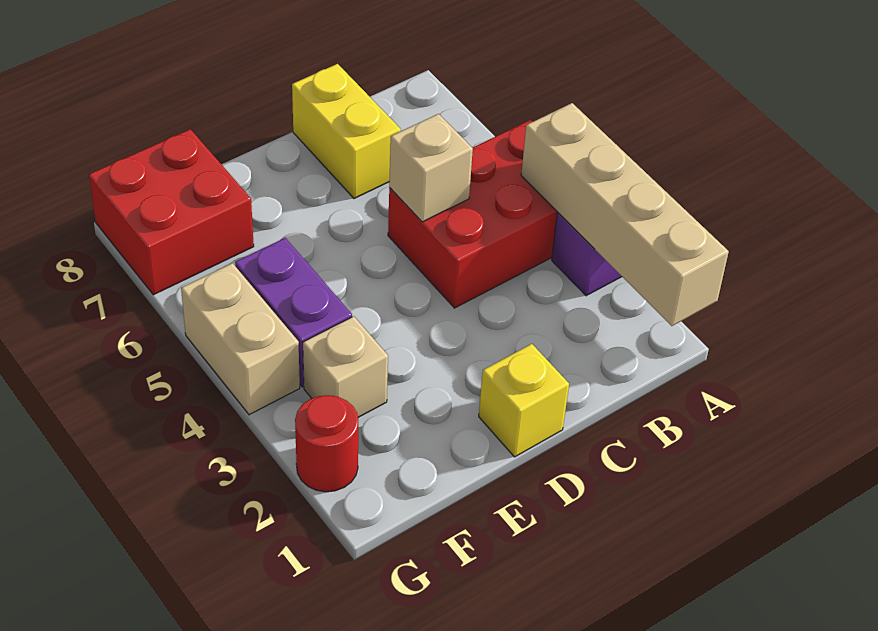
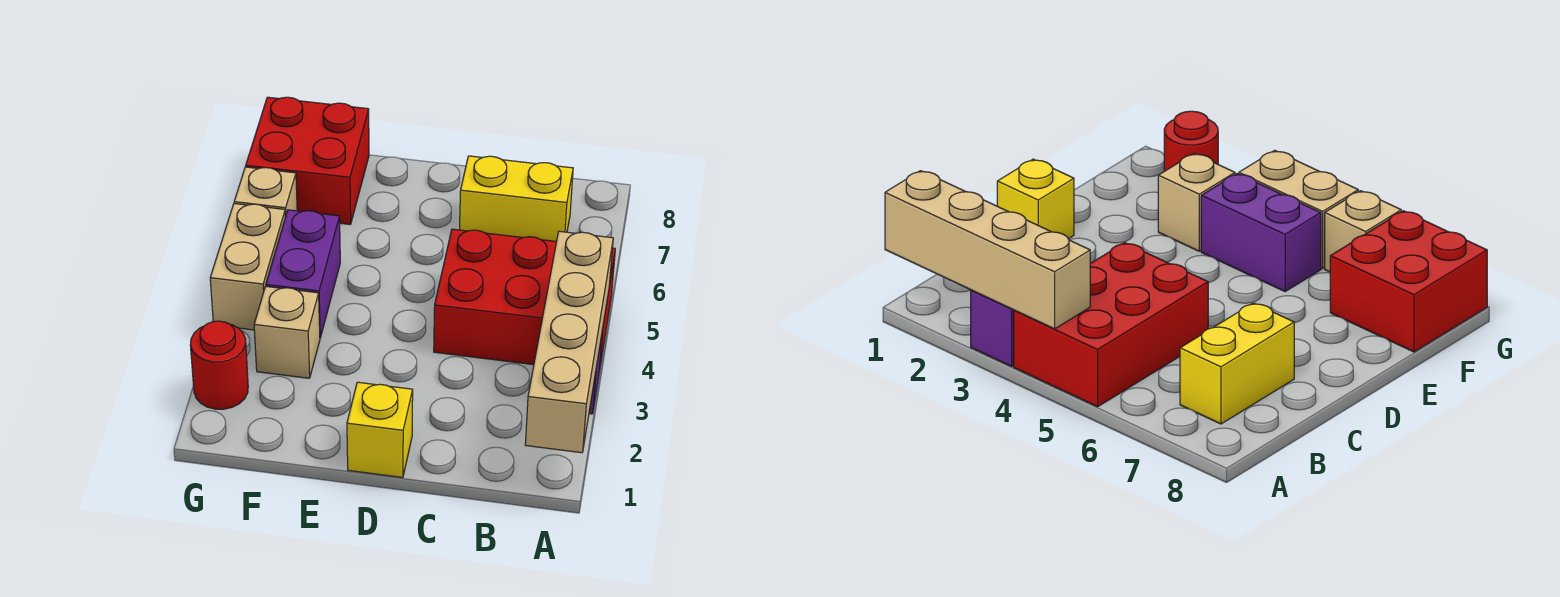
tan brick C5 level 2 -> tan brick G6 level 1
yellow brick C7:C8 level 1 -> yellow brick B7:C7 level 1

